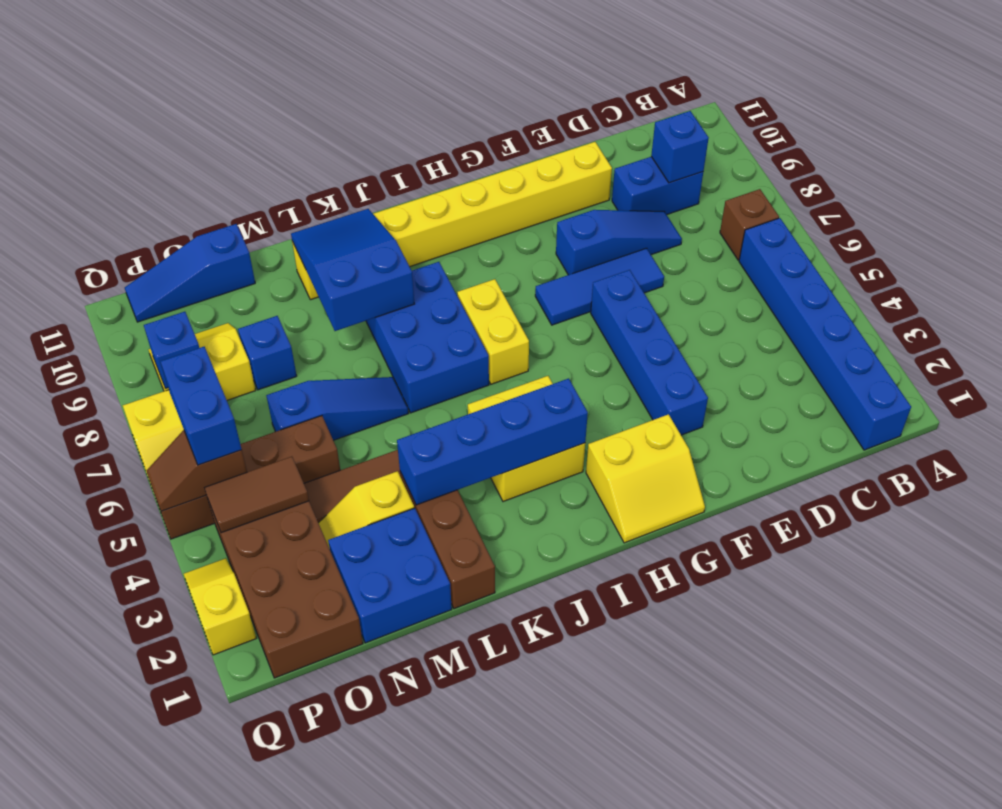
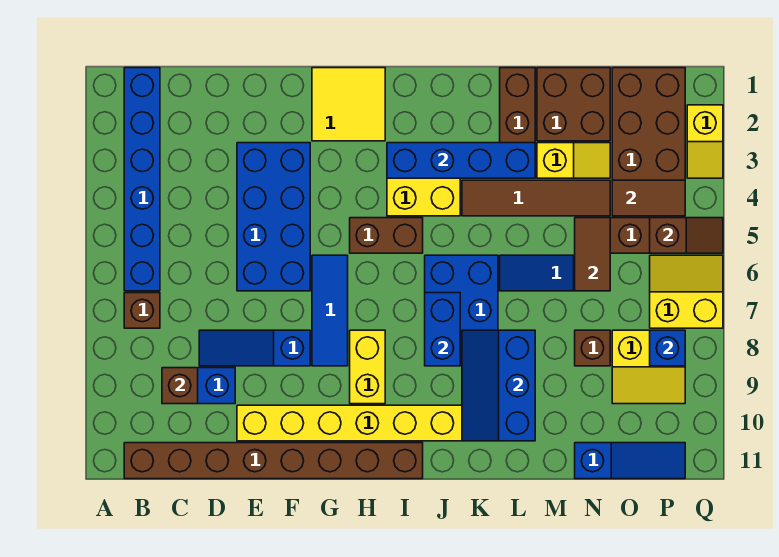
none -> brown brick B11:I11 level 1
blue brick C9 level 2 -> brown brick C9 level 2
blue tile E7:G7 level 1 -> blue tile G6:G8 level 1
blue brick F3:F6 level 1 -> blue brick E3:F6 level 1
yellow slope G1:H2 level 1 top 2 -> yellow tile G1:H2 level 1
none -> brown brick H5:I5 level 1
yellow brick I6:I7 level 1 -> yellow brick H8:H9 level 1
blue slope K8:L10 level 2 top 8 -> blue slope K8:L10 level 2 top L
blue brick M1:N2 level 1 -> brown brick M1:N2 level 1
none -> brown tile N5:N6 level 2
blue brick N8 level 1 -> brown brick N8 level 1
blue brick P5:P6 level 3 -> blue brick J7:J8 level 2

